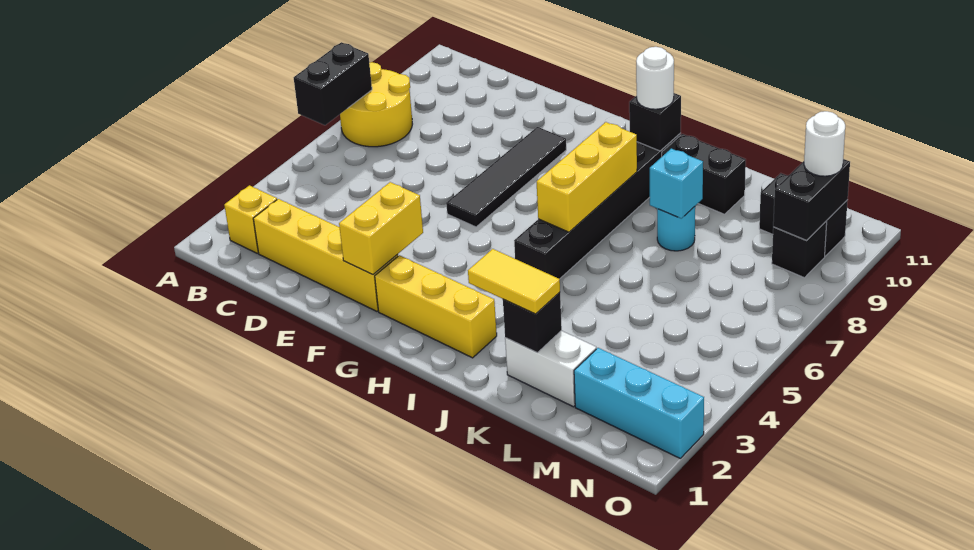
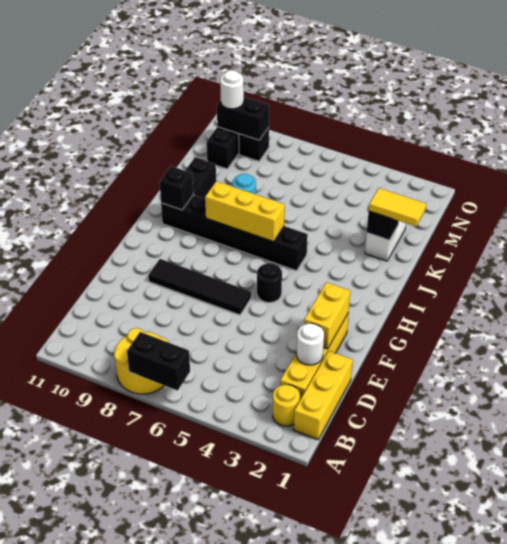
yellow brick B2 level 1 -> yellow round brick B2 level 1
yellow brick F2:F3 level 2 -> yellow brick E2:F2 level 2
yellow brick G2:I2 level 1 -> yellow brick B1:D1 level 1
none -> black round brick G5 level 1
white round brick I10 level 3 -> white round brick D2 level 2
yellow tile J2:K2 level 3 -> yellow tile K1:K2 level 3
cyan brick K8 level 2 -> none
cyan brick M2:O2 level 1 -> none

